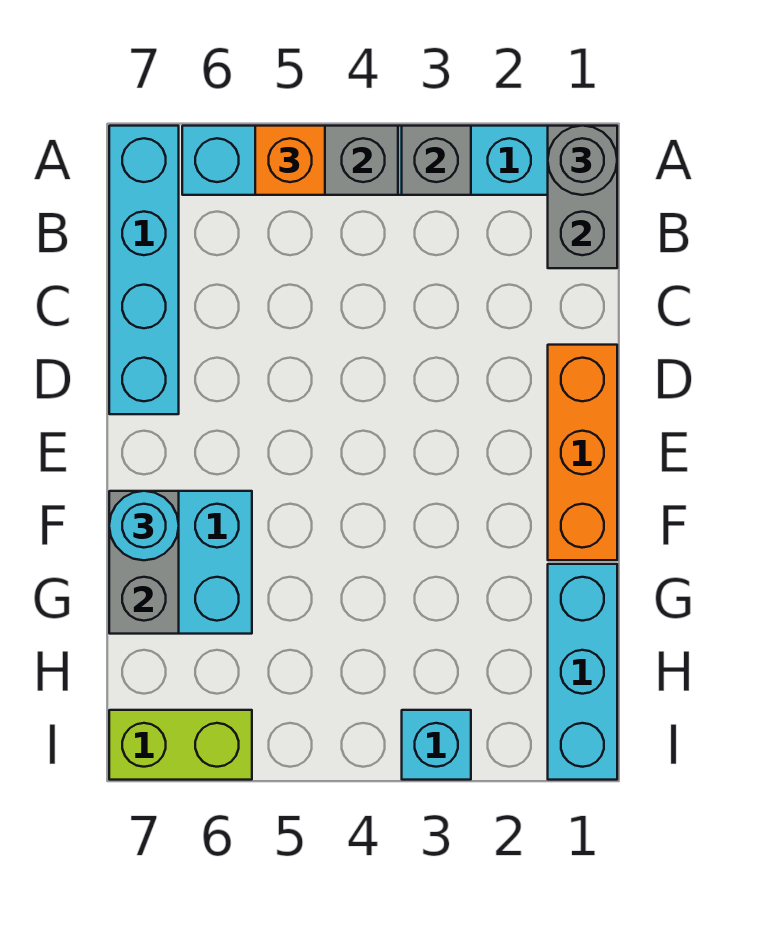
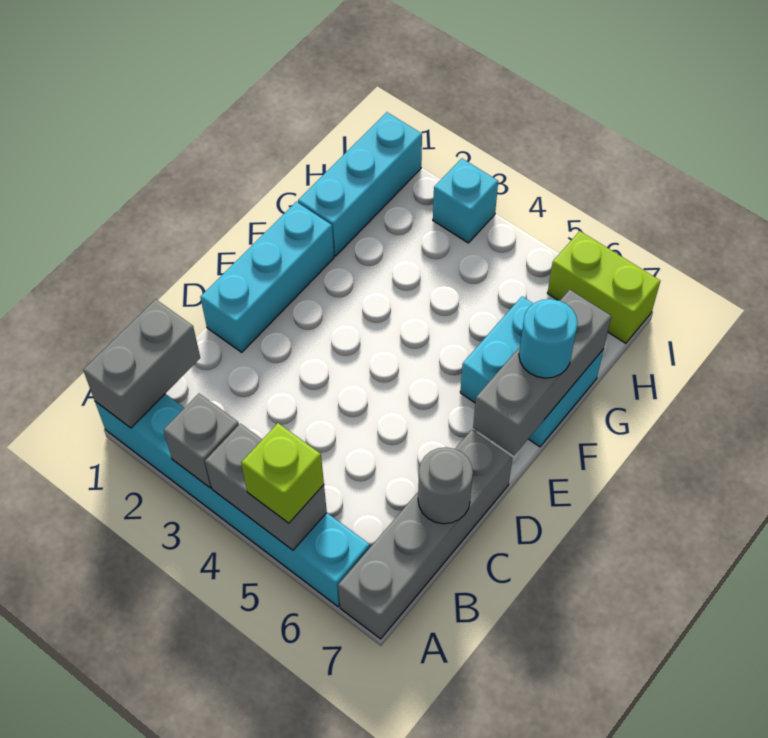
grey round brick A1 level 3 -> grey round brick C7 level 2
orange brick A5 level 3 -> lime brick A5 level 3
cyan brick A7:D7 level 1 -> grey brick A7:D7 level 1
orange brick D1:F1 level 1 -> cyan brick D1:F1 level 1
grey brick F7:G7 level 2 -> grey brick E7:G7 level 2

